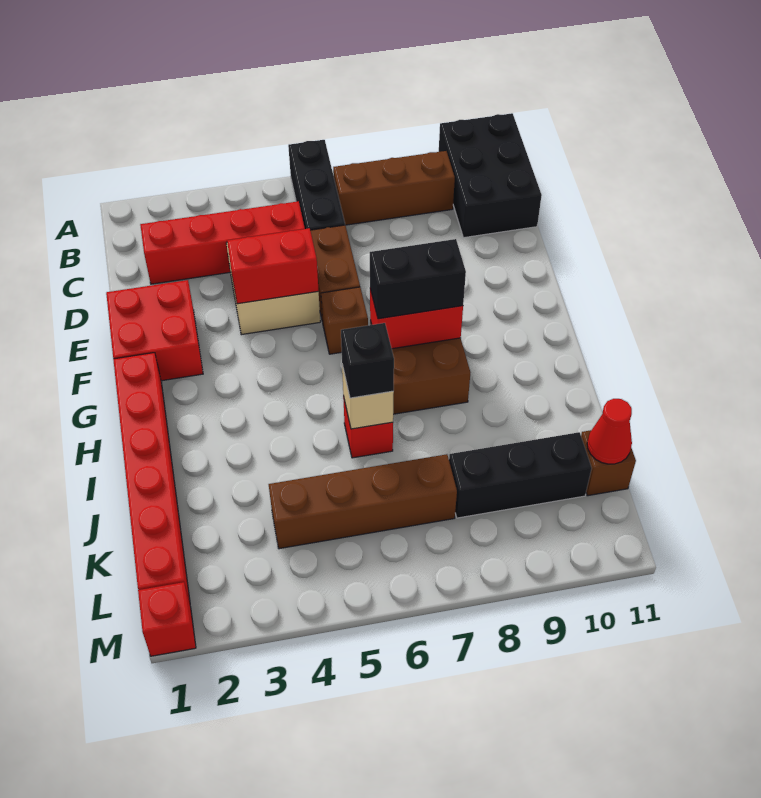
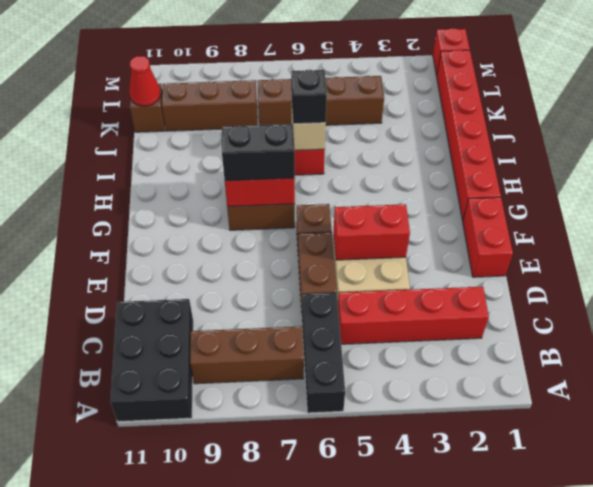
red brick E1:F2 level 1 -> red brick E1:F1 level 1
black brick K8:K10 level 1 -> brown brick K8:K10 level 1

